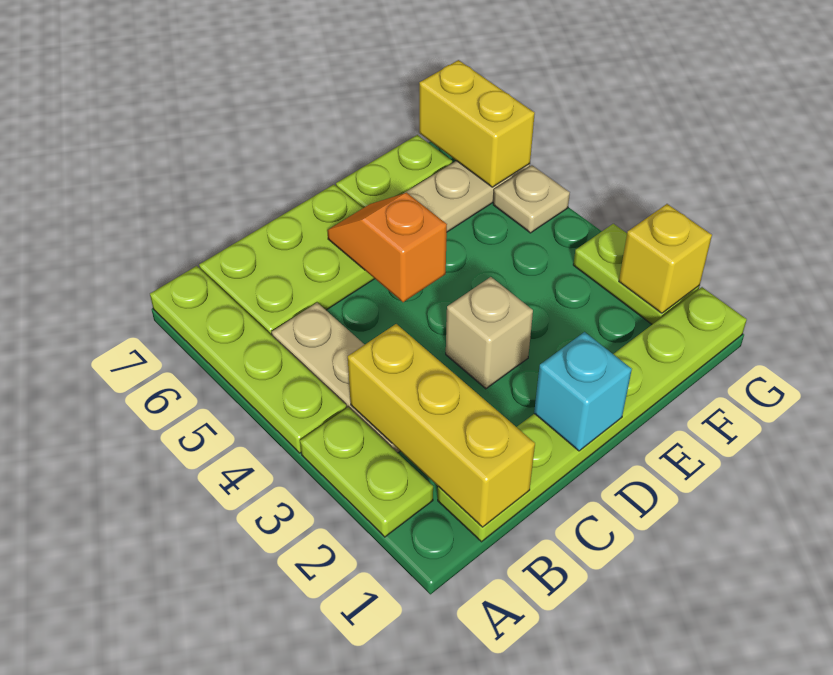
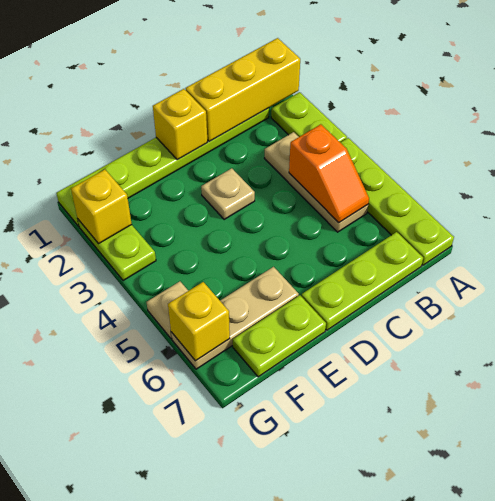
yellow brick B1:B3 level 2 -> yellow brick A1:C1 level 2
lime plate B6:D7 level 1 -> lime plate B7:D7 level 1
cyan brick D1 level 2 -> yellow brick D1 level 2
tan brick D3 level 1 -> tan plate D3 level 1
orange slope D5:D6 level 2 top 5 -> orange slope B4:B5 level 2 top 4
yellow brick G6:G7 level 2 -> yellow brick G6 level 2

